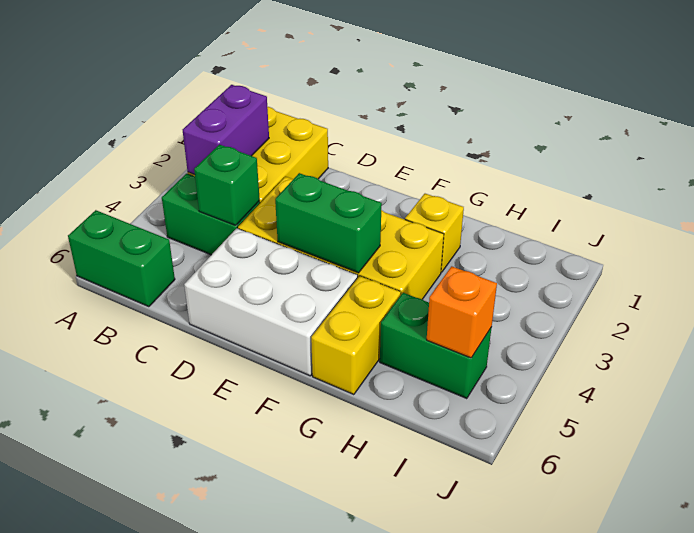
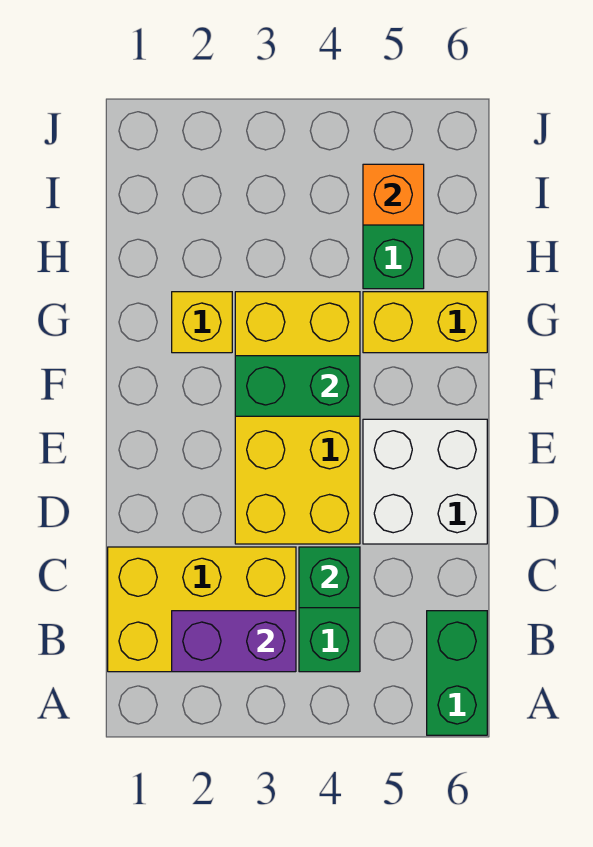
white brick D5:F6 level 1 -> white brick D5:E6 level 1
green brick E4:F4 level 2 -> green brick F3:F4 level 2

